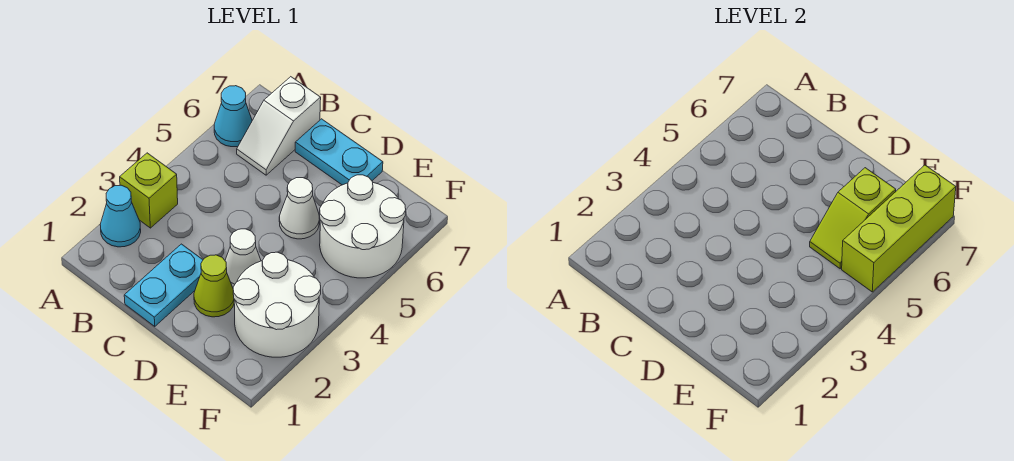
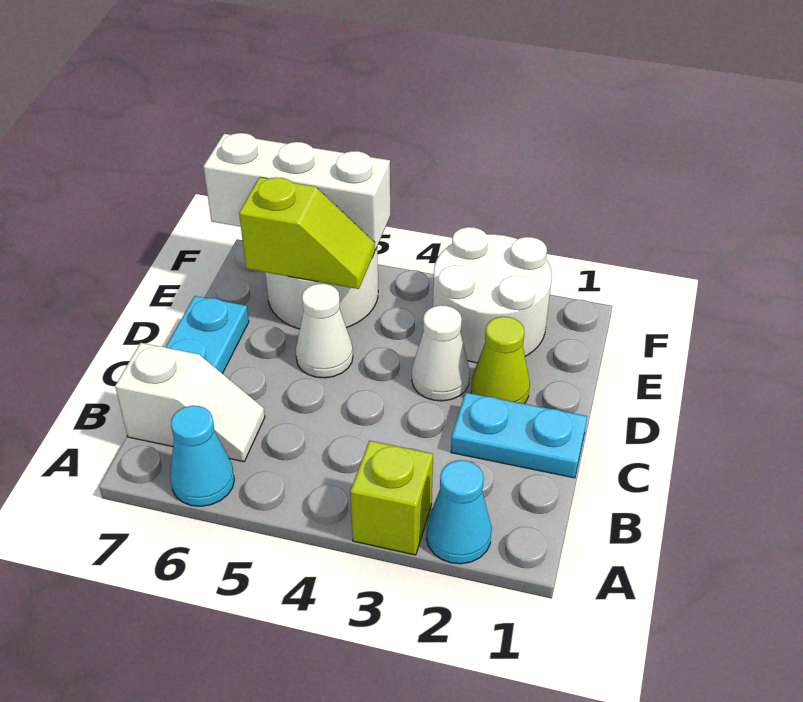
lime brick F5:F7 level 2 -> white brick F5:F7 level 2

